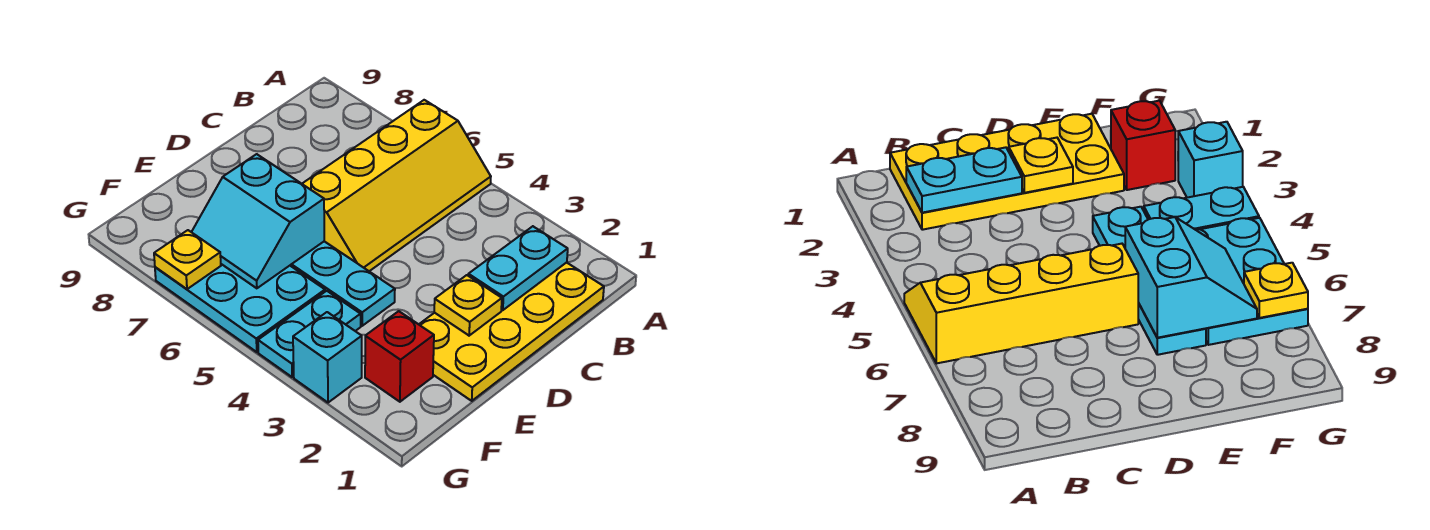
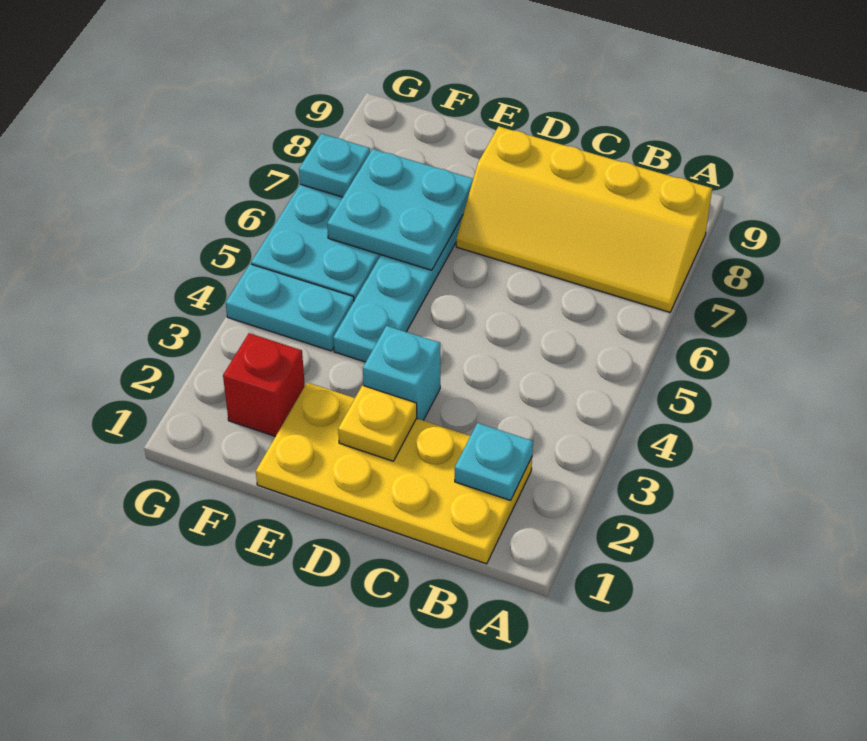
yellow slope A5:D6 level 1 top 6 -> yellow slope A7:D8 level 1 top 8
cyan plate B2:C2 level 2 -> cyan plate B2 level 2
cyan slope E6:F7 level 2 top E -> cyan plate E6:F7 level 2
cyan brick G3 level 1 -> cyan brick D3 level 1
yellow plate G7 level 2 -> cyan plate G7 level 2

